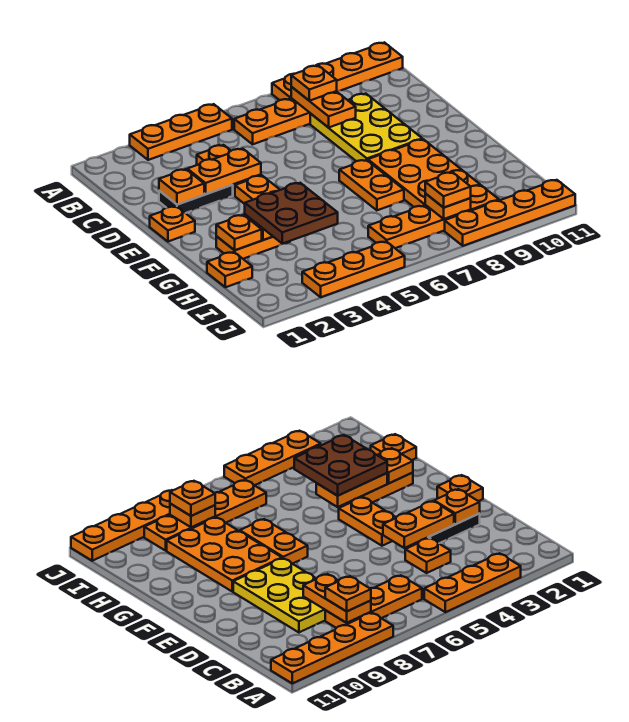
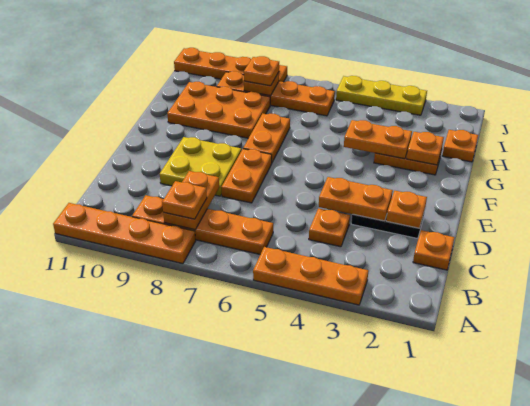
orange plate B6:B8 level 1 -> orange plate B6:B9 level 1
yellow plate C8:E9 level 1 -> yellow plate D8:E9 level 1
orange plate E1 level 1 -> orange plate C1 level 1
orange plate E4:F4 level 1 -> orange plate D7:E7 level 1
orange plate F8:H9 level 1 -> orange plate G8:H10 level 1
brown plate G3:H4 level 3 -> none
orange plate J3:J5 level 1 -> yellow plate J3:J5 level 1

